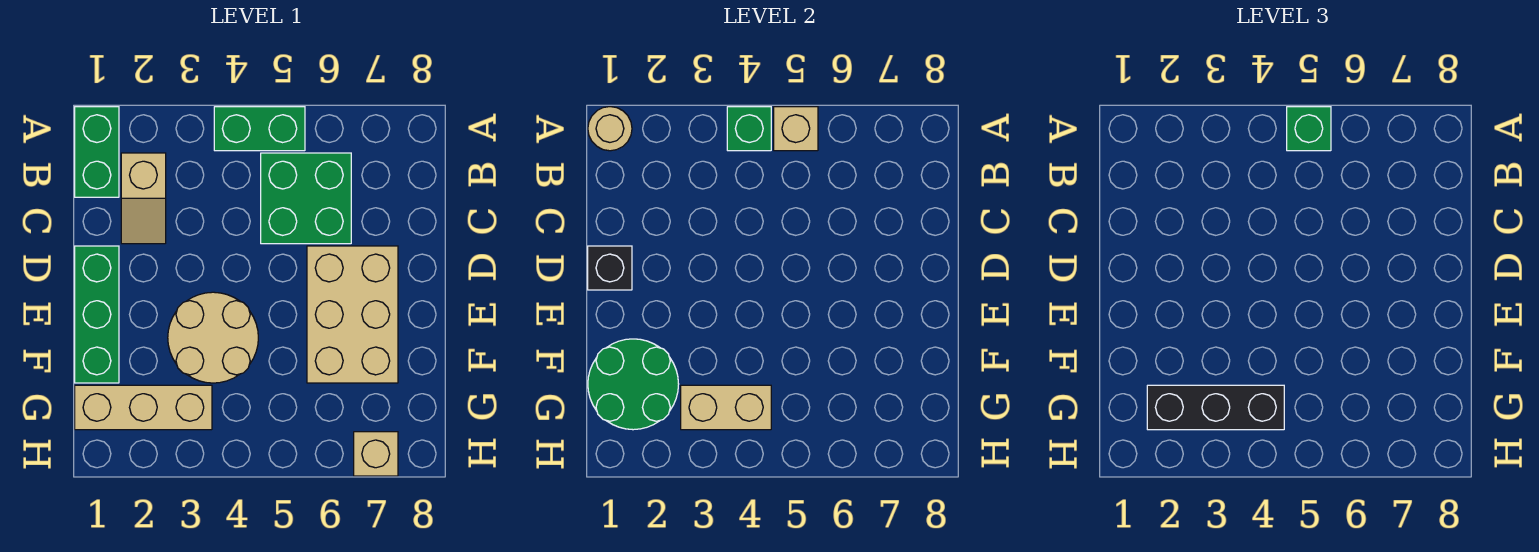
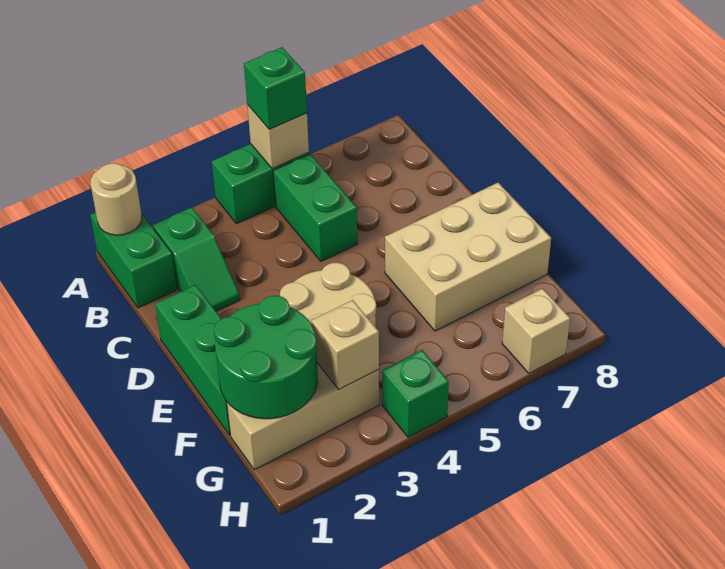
green brick A4 level 2 -> green brick H4 level 1
tan slope B2:C2 level 1 top B -> green slope B2:C2 level 1 top B
green brick B5:C6 level 1 -> green brick B5:C5 level 1
black brick D1 level 2 -> none
tan brick D6:F7 level 1 -> tan brick E6:F8 level 1
black brick G2:G4 level 3 -> none
tan brick G3:G4 level 2 -> tan brick G3 level 2

